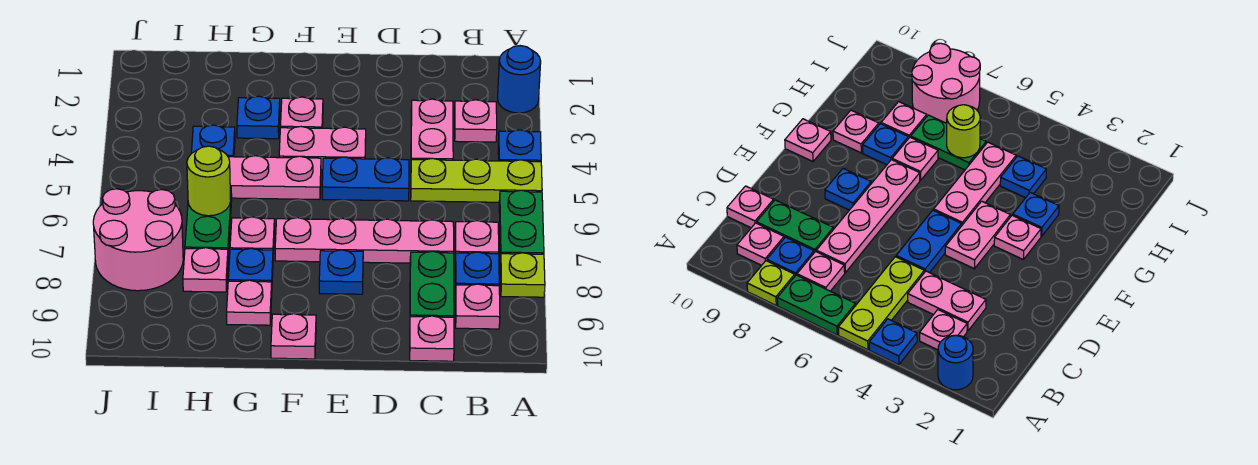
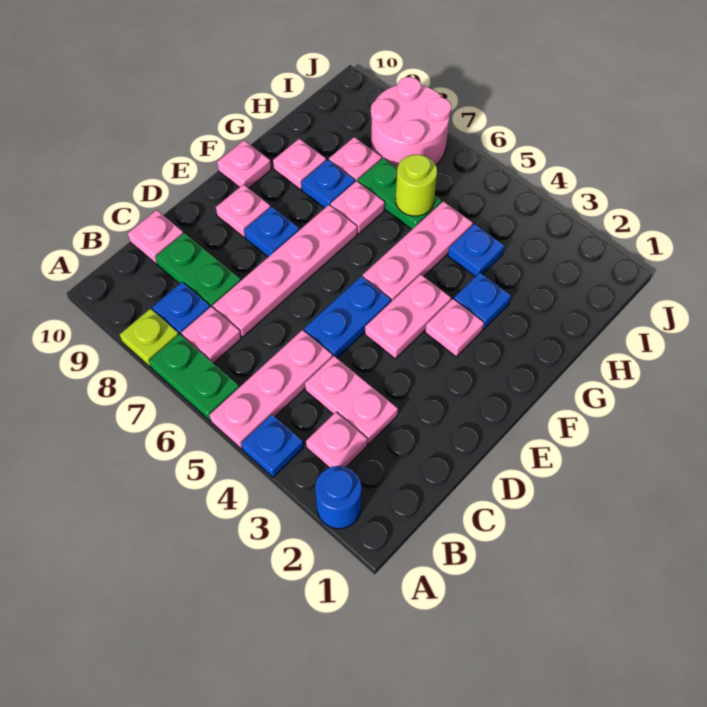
lime plate A5:C5 level 1 -> pink plate A5:C5 level 1
pink plate B9 level 1 -> pink plate E9 level 1

